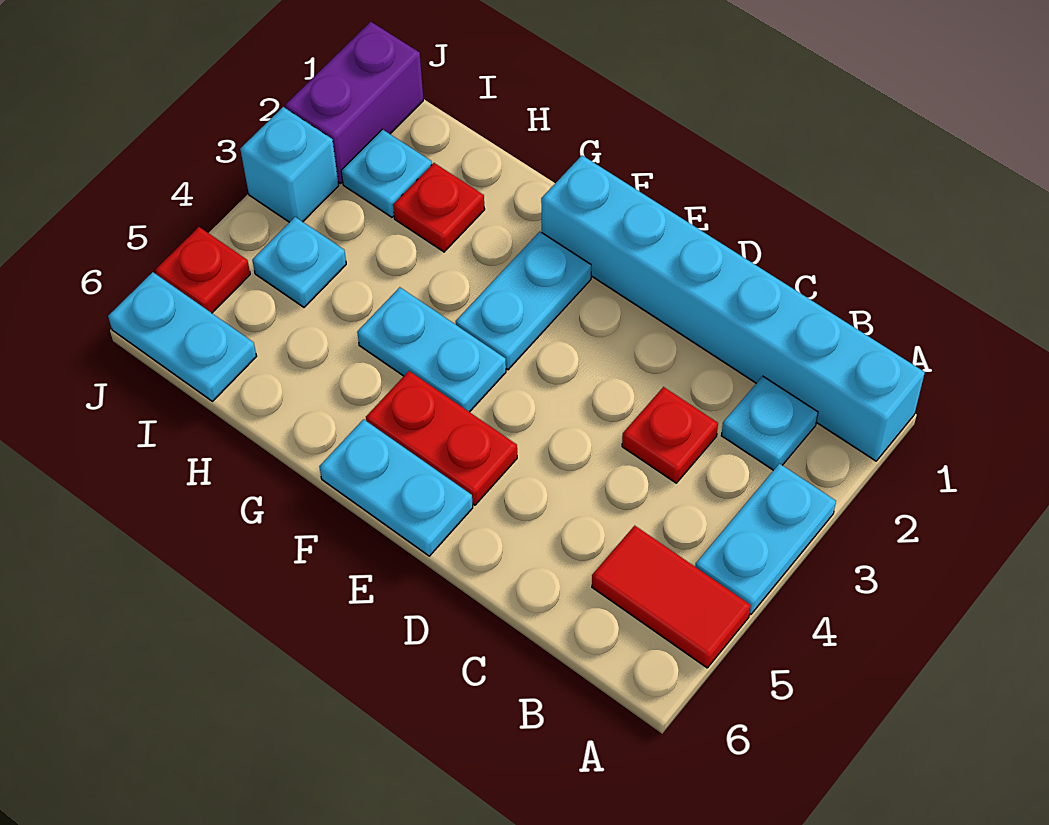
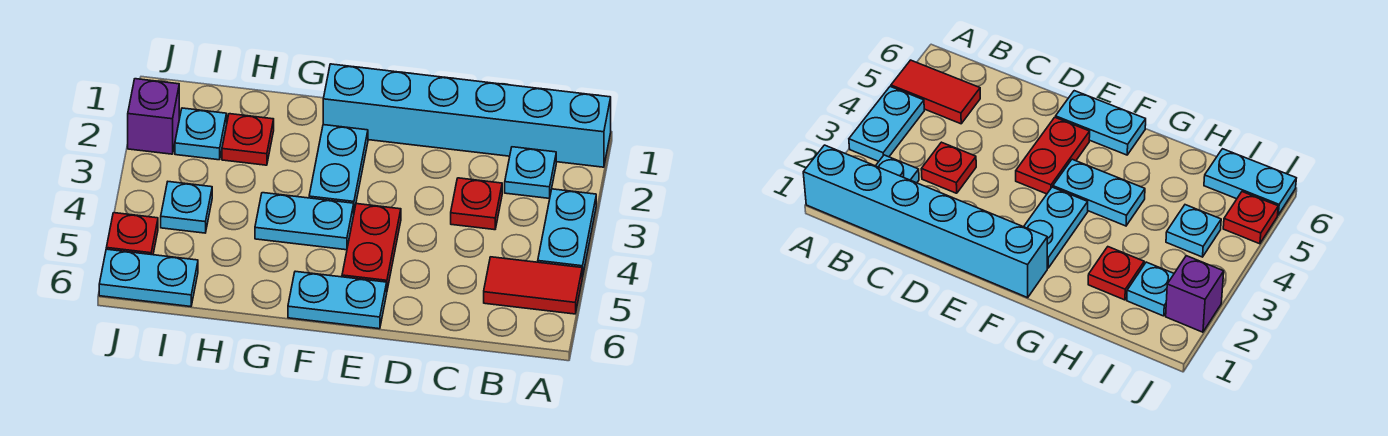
red plate E5:F5 level 1 -> red plate E4:E5 level 1
purple brick J1:J2 level 1 -> purple brick J2 level 1
cyan brick J3 level 1 -> none

